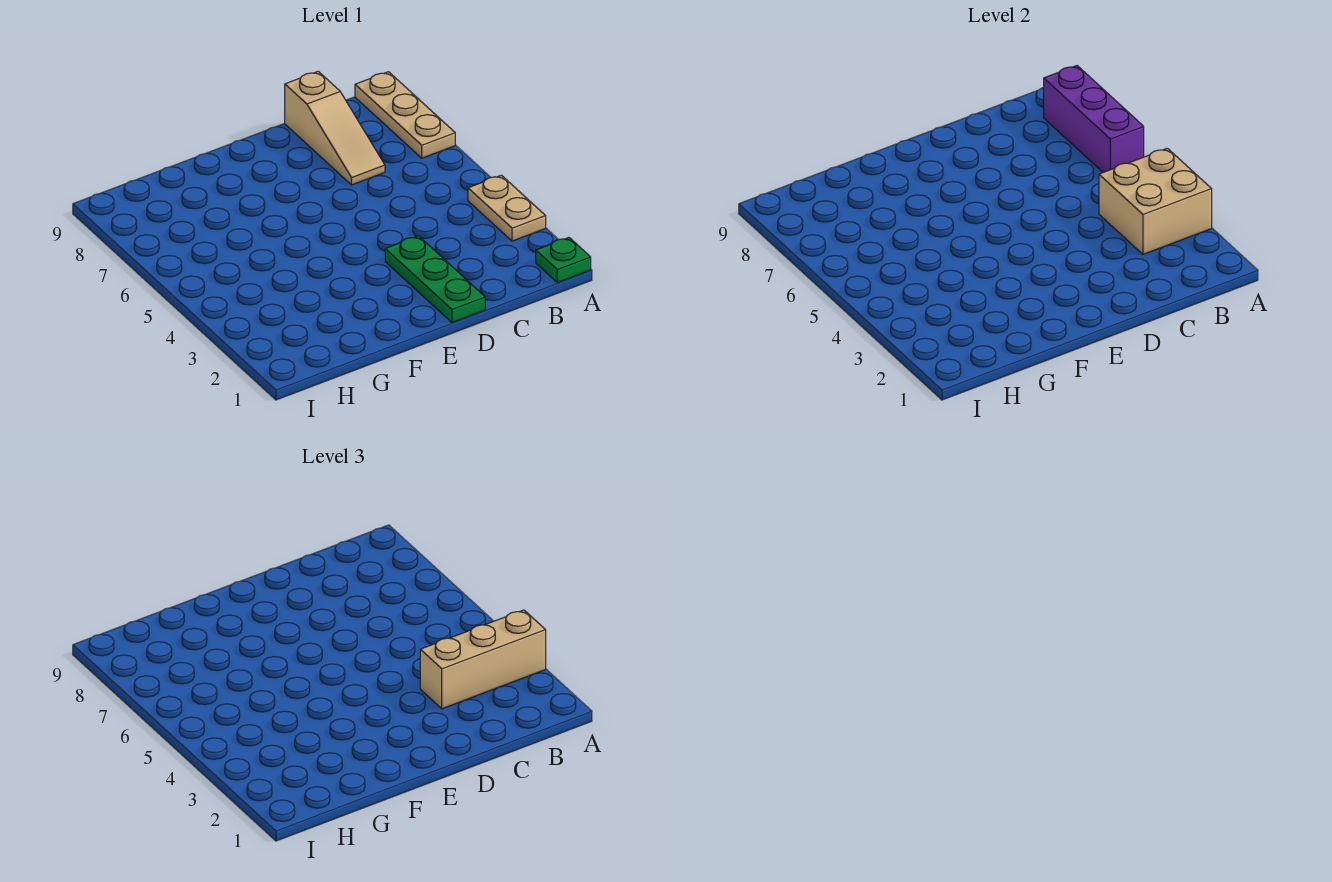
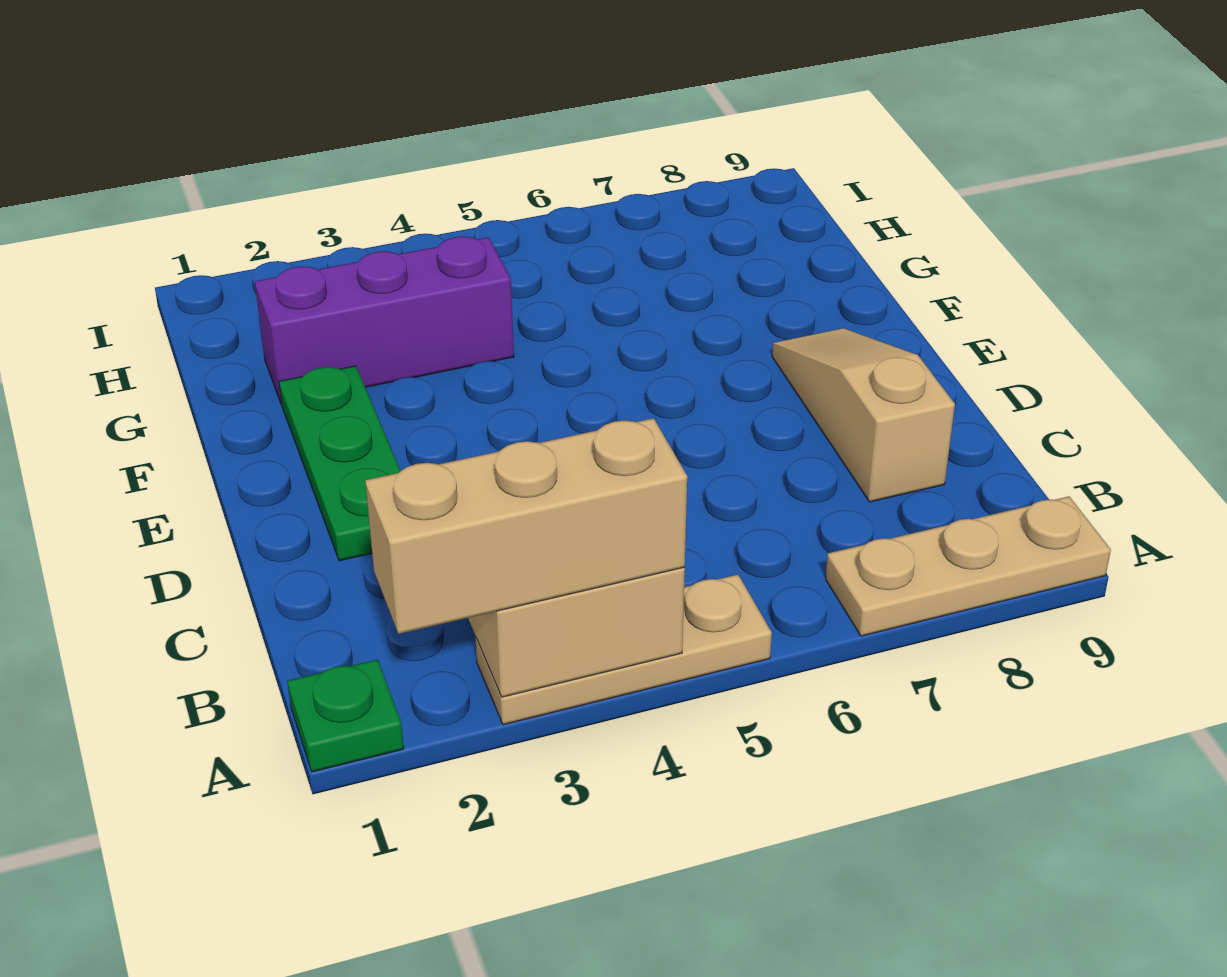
tan plate A3:A4 level 1 -> tan plate A3:A5 level 1
tan brick A3:C3 level 3 -> tan brick A2:A4 level 3
purple brick A6:A8 level 2 -> purple brick G2:G4 level 1
tan slope C7:C9 level 1 top 9 -> tan slope C8:E8 level 1 top C
green plate D1:D3 level 1 -> green plate D2:F2 level 1

